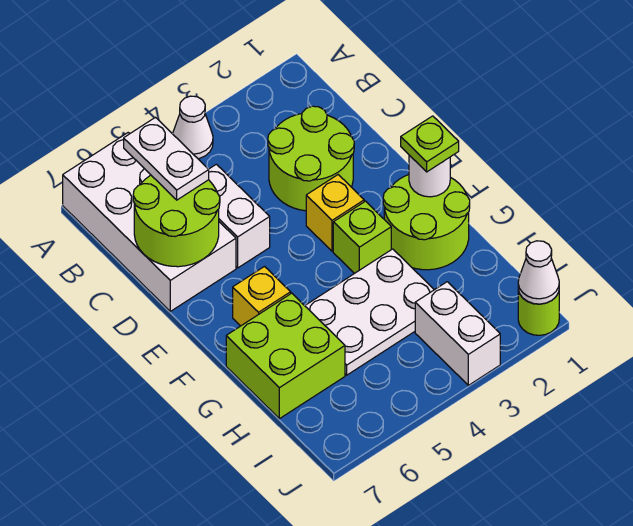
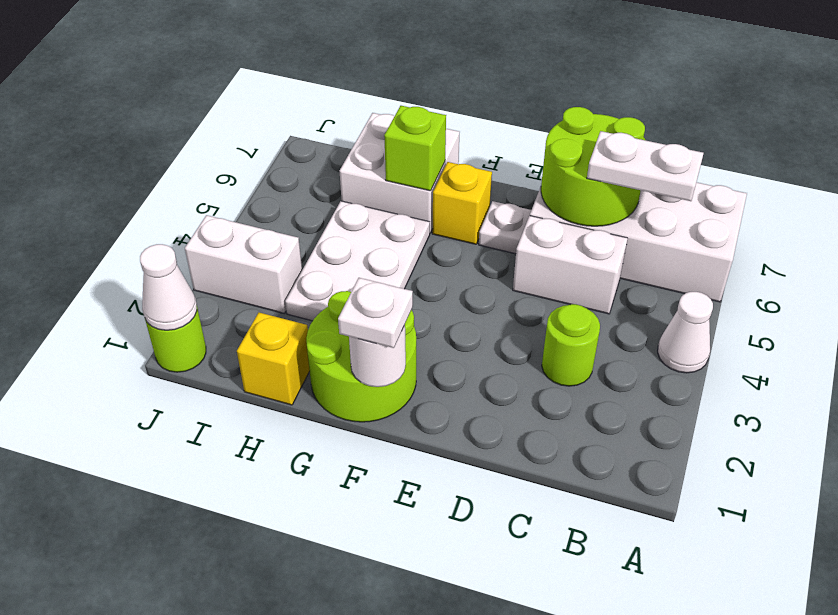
lime round brick C2:D3 level 1 -> lime round brick C3 level 1
yellow brick E3 level 1 -> yellow brick H1 level 1
none -> white plate E6 level 1
lime plate F1 level 3 -> white plate F1 level 3
lime brick F3 level 1 -> lime brick G6 level 2
lime brick G6:H7 level 1 -> white brick G6:H7 level 1

